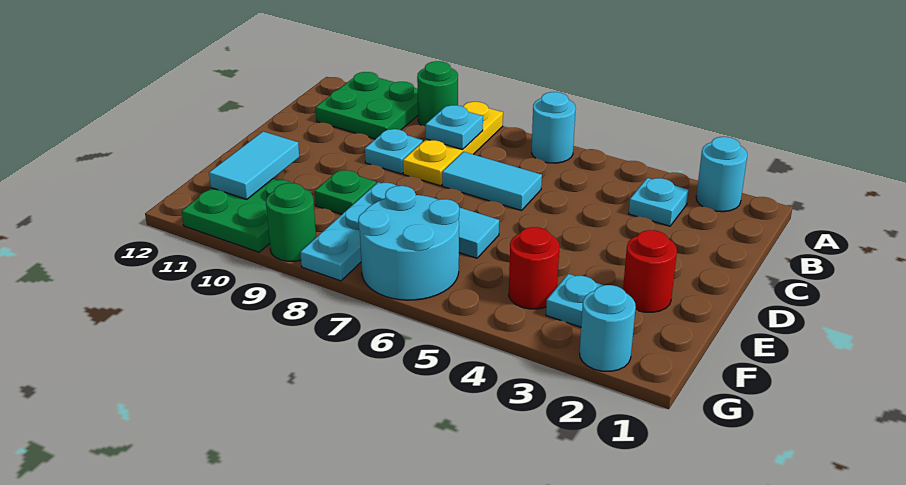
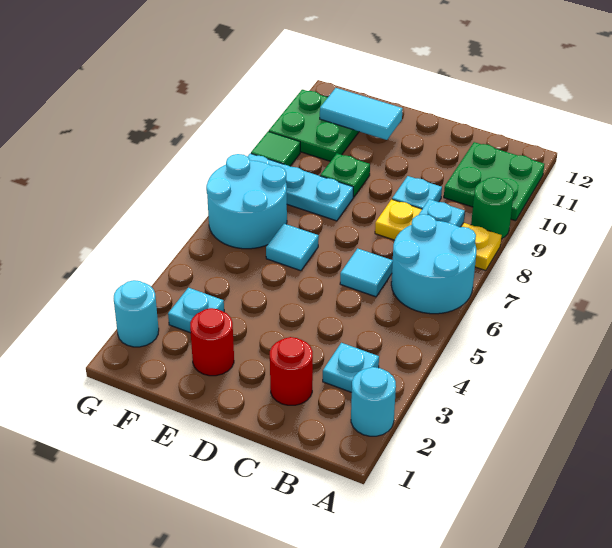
cyan round brick A6 level 1 -> cyan round brick A6:B7 level 1
cyan tile C6:C7 level 1 -> cyan tile C6 level 1
red round brick F4 level 1 -> red round brick C2 level 1
green round brick G9 level 1 -> green tile G9 level 1

